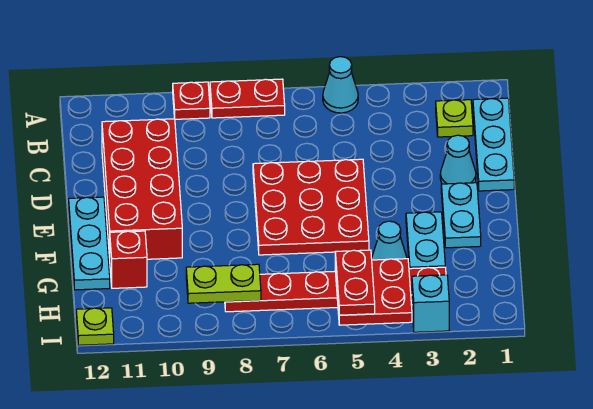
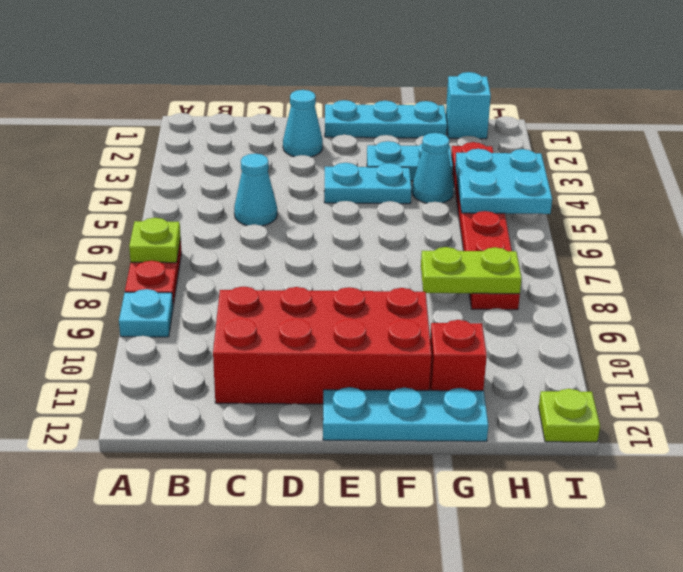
cyan cone A5 level 1 -> cyan cone C5 level 1
red plate A9 level 1 -> cyan plate A9 level 1
cyan plate B1:D1 level 1 -> cyan plate E1:G1 level 1
lime plate B2 level 1 -> lime plate A7 level 2
red plate D5:F7 level 1 -> none
cyan plate E2:F2 level 1 -> cyan plate E4:F4 level 1
red plate H4:I5 level 2 -> cyan plate H4:I5 level 2
red plate H5:I5 level 3 -> none
lime plate H8:H9 level 2 -> lime plate G8:H8 level 2
cyan brick I3 level 1 -> cyan brick H1 level 1

